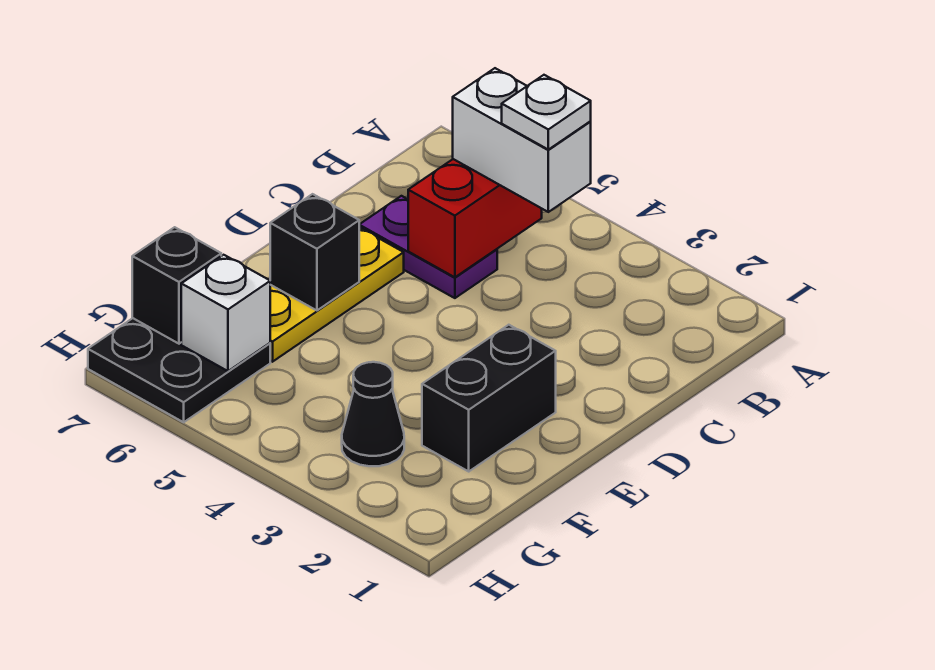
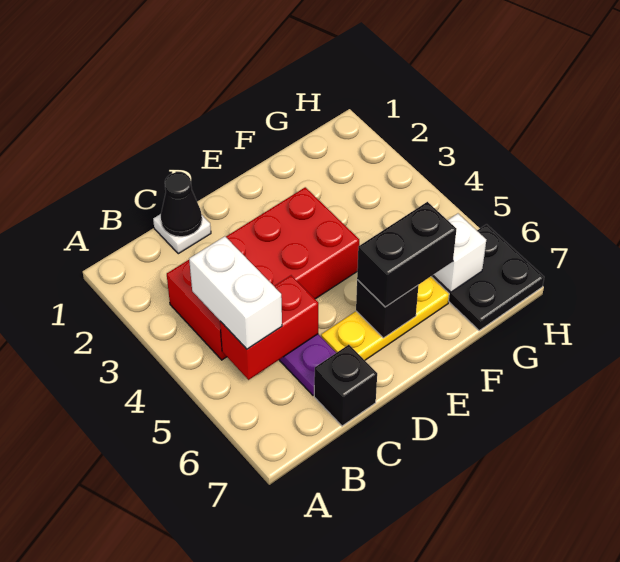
none -> red brick B3:E4 level 1
white plate B4 level 4 -> white plate C1 level 1
black brick E2:F2 level 1 -> black brick E6:F6 level 3
black cone G3 level 1 -> black cone C1 level 2
black brick G7 level 2 -> black brick C7 level 1

